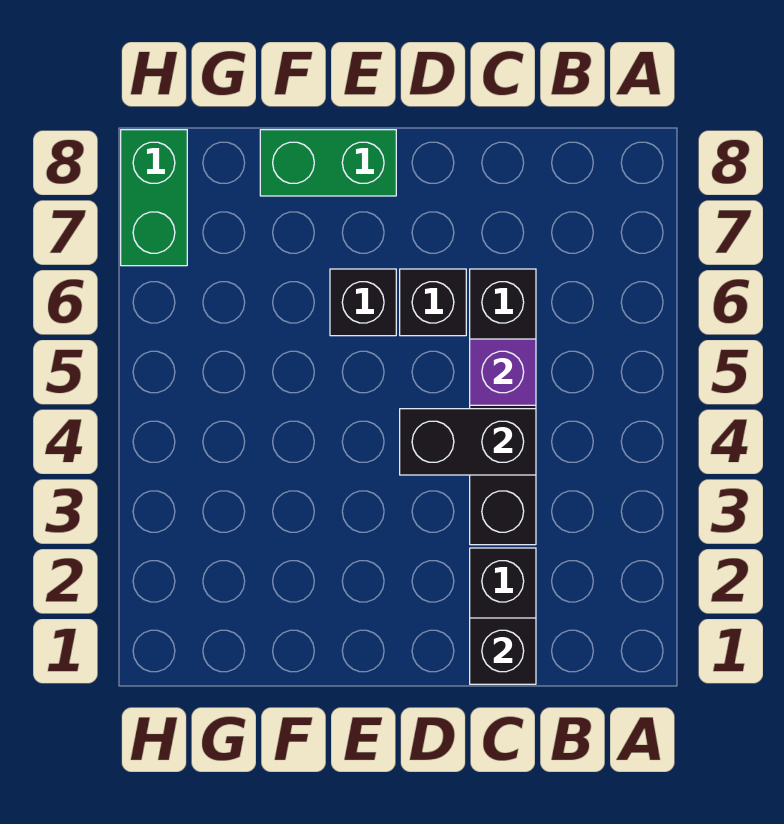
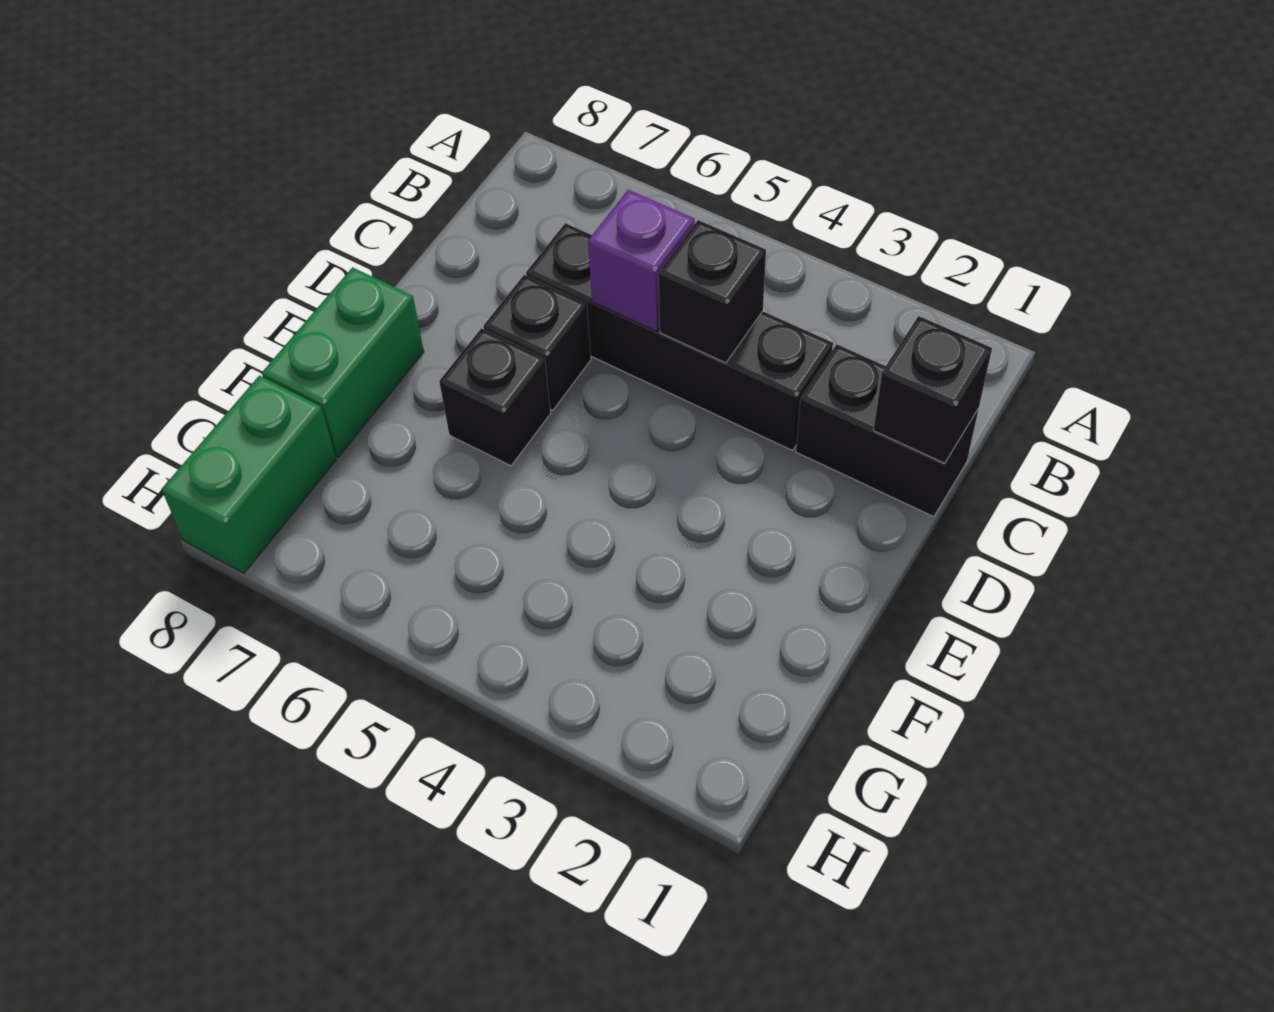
black brick C4:D4 level 2 -> black brick C4 level 2
green brick H7:H8 level 1 -> green brick G8:H8 level 1

